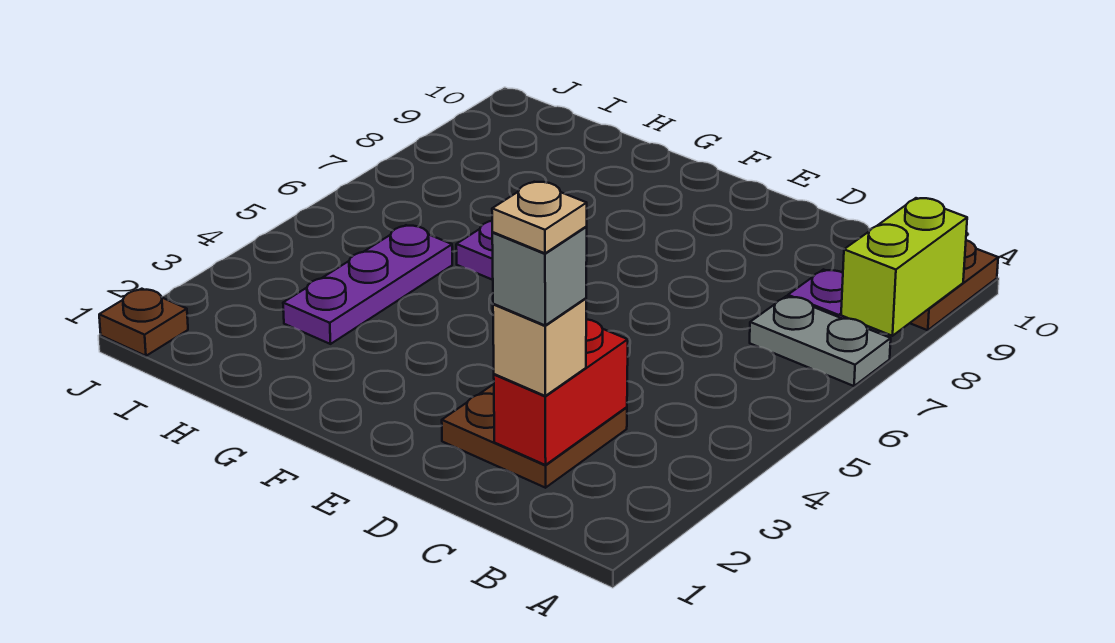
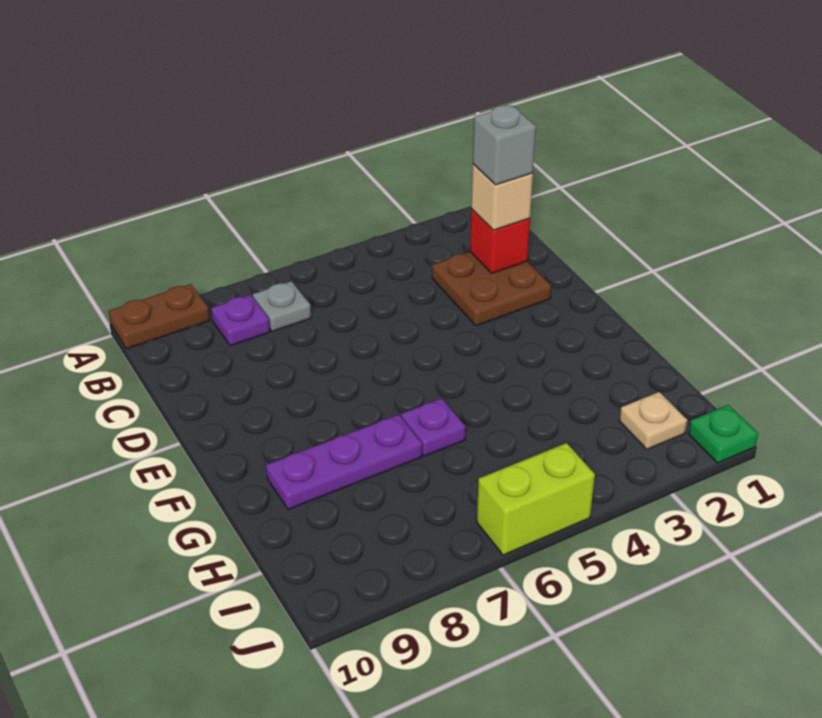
grey plate A7:B7 level 1 -> grey plate B7 level 1
lime brick A8:A9 level 2 -> lime brick J5:J6 level 1
red brick C2:C3 level 2 -> red brick C2 level 2
tan plate C2 level 5 -> tan plate I2 level 1
purple plate H3:H5 level 1 -> purple plate G7:G9 level 1
brown plate J1 level 1 -> green plate J1 level 1

